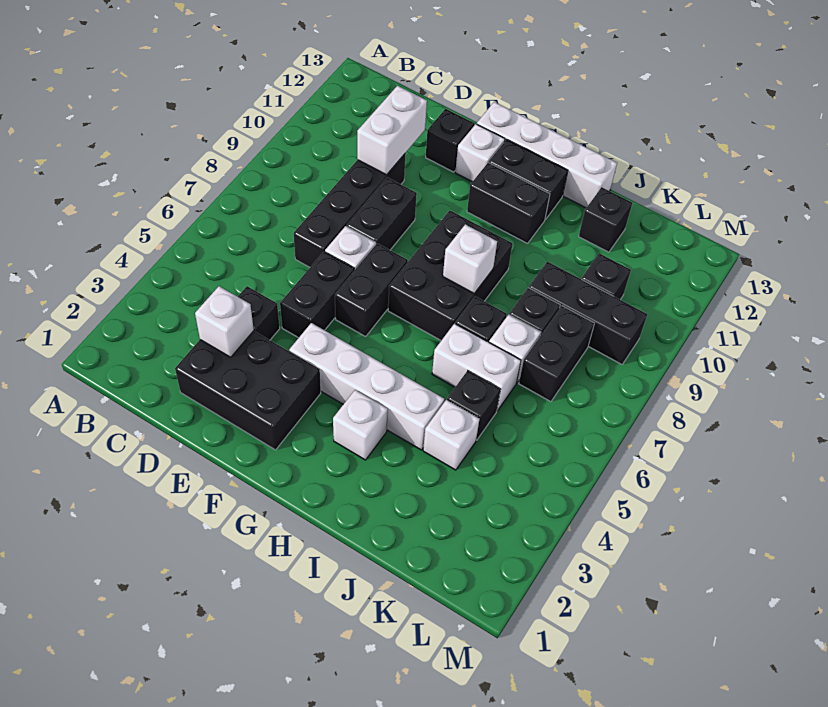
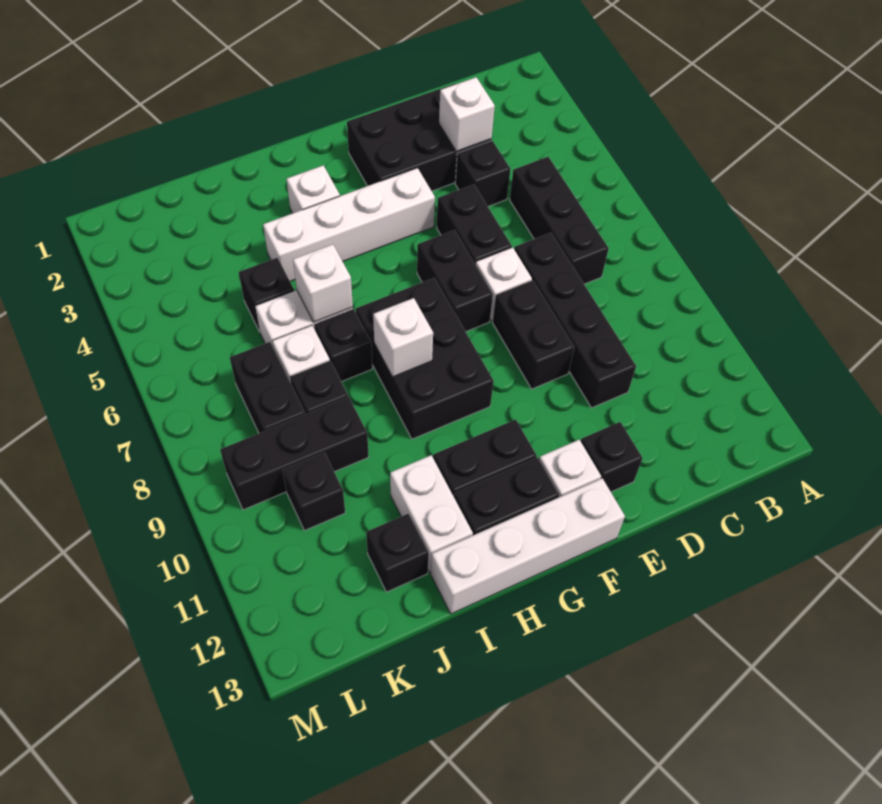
none -> black brick C5:C7 level 1
white brick D10:D11 level 2 -> white brick I11:I12 level 1
white brick J4 level 1 -> white brick I6 level 2

